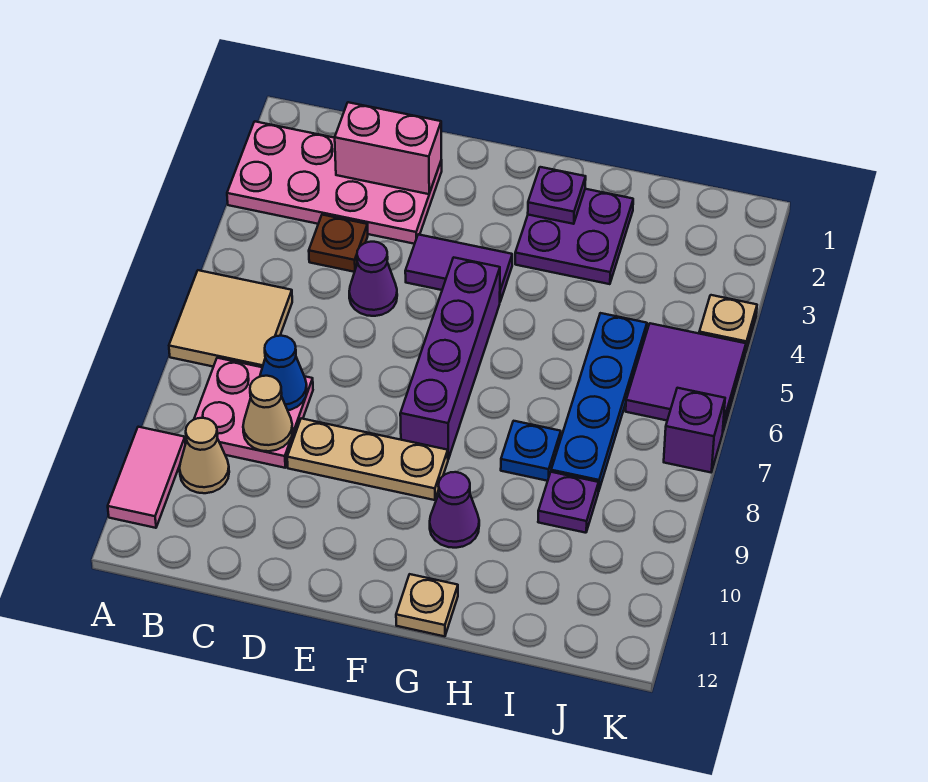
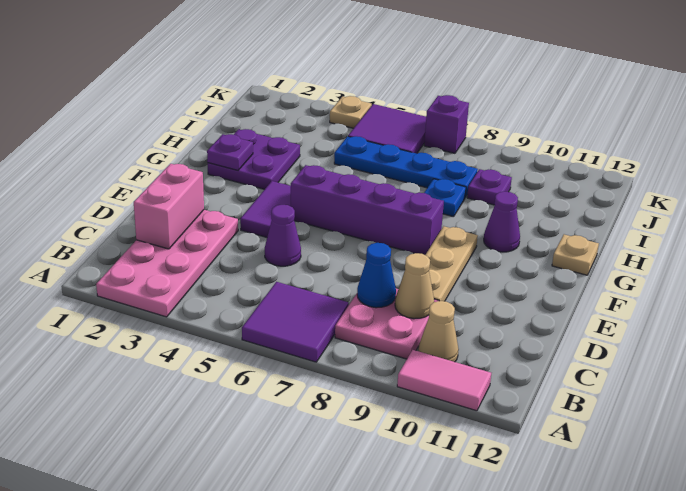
tan tile A6:B7 level 1 -> purple tile A6:B7 level 1
brown plate C4 level 1 -> none

